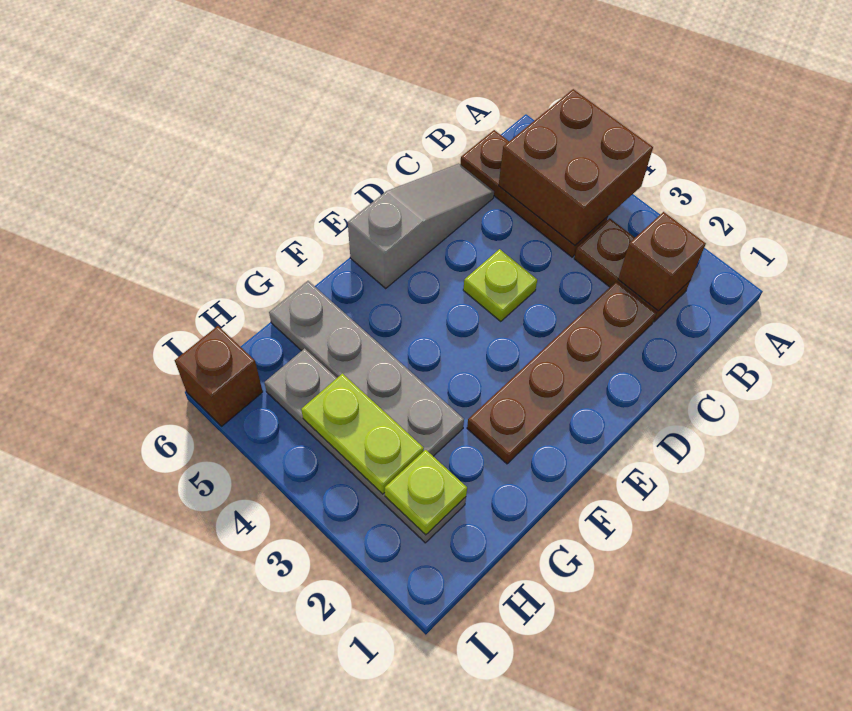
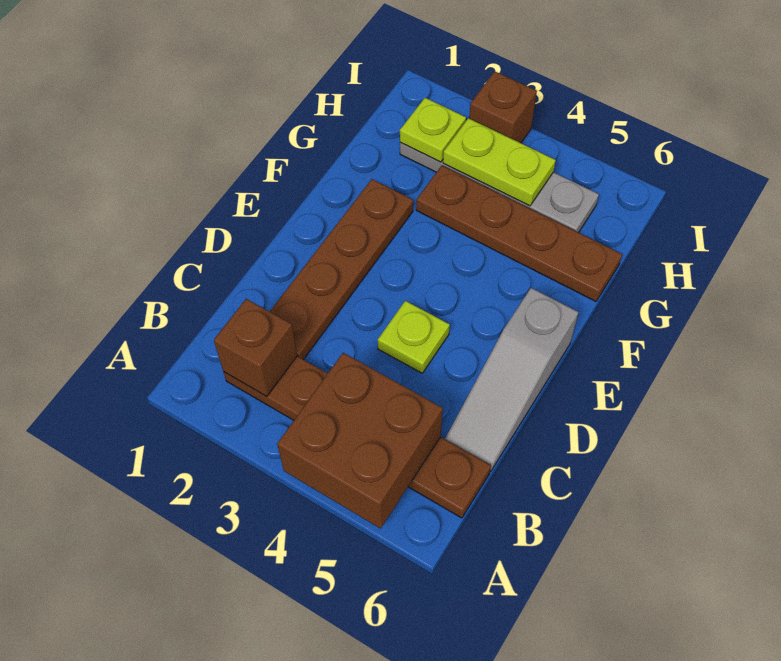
grey plate G3:G6 level 1 -> brown plate G3:G6 level 1
brown brick I6 level 1 -> brown brick I3 level 1

